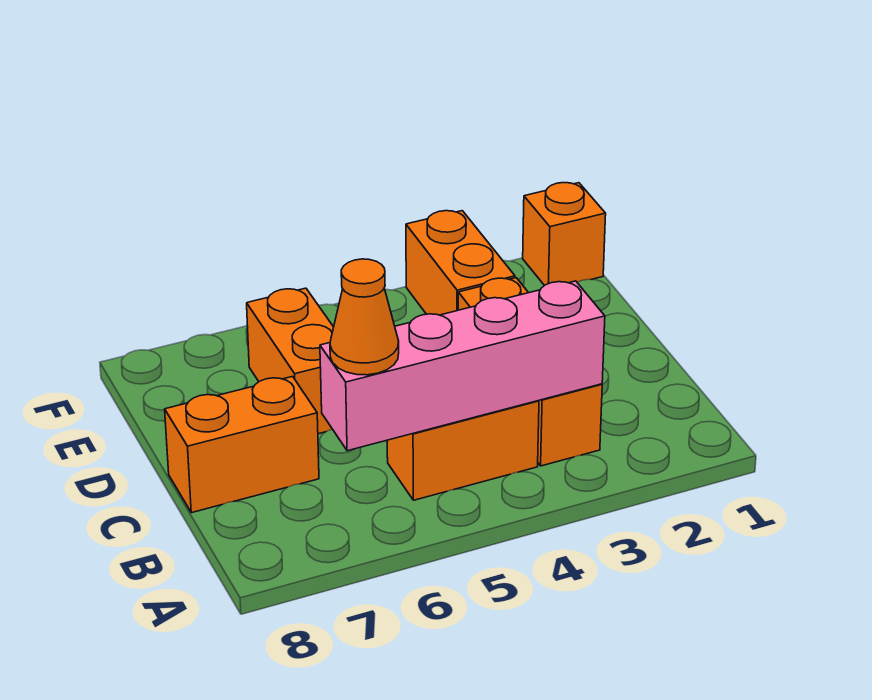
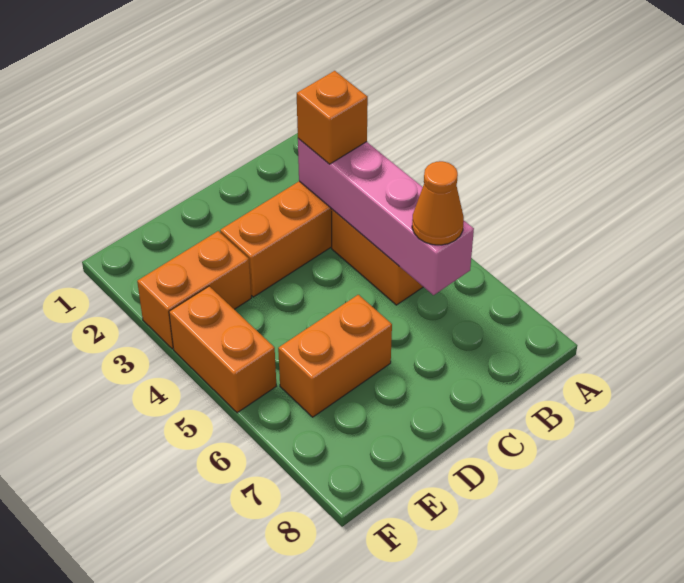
orange brick C7:C8 level 1 -> orange brick F4:F5 level 1
orange brick F1 level 1 -> orange brick B3 level 3

